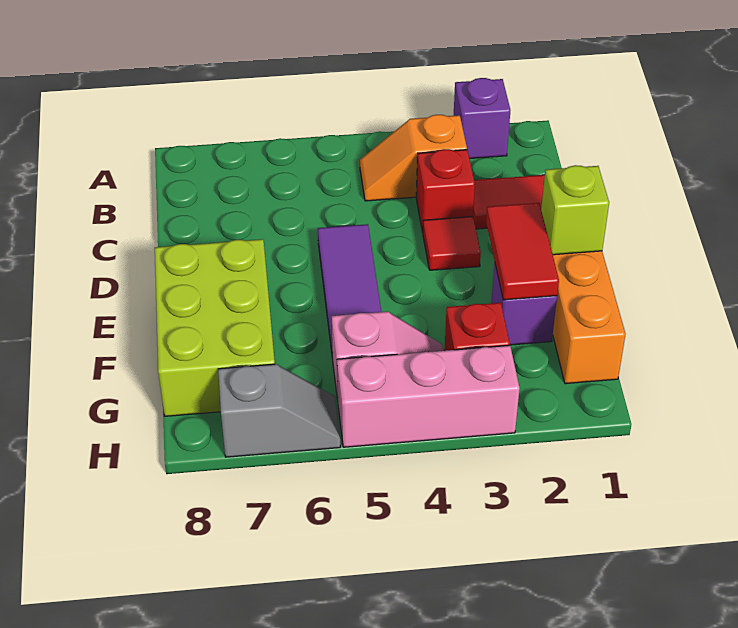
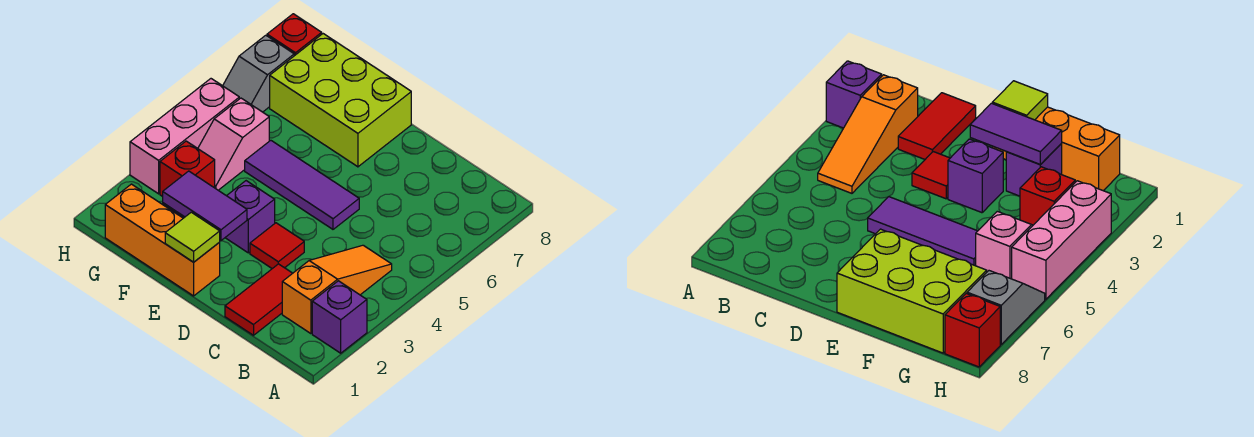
orange slope B3:B4 level 1 top 3 -> orange slope B2:B4 level 1 top 2
red brick C3 level 1 -> red brick H8 level 1
lime brick E1 level 2 -> lime tile E1 level 2
red tile E2:F2 level 2 -> purple tile E2:F2 level 2
none -> purple brick E3 level 1

